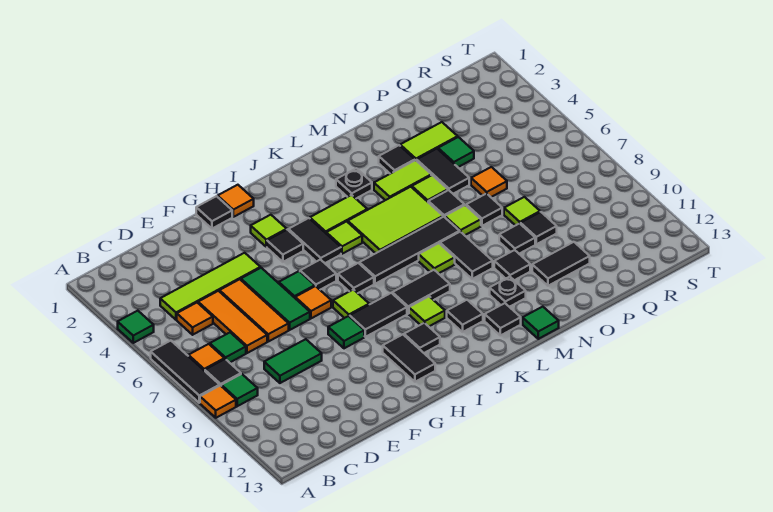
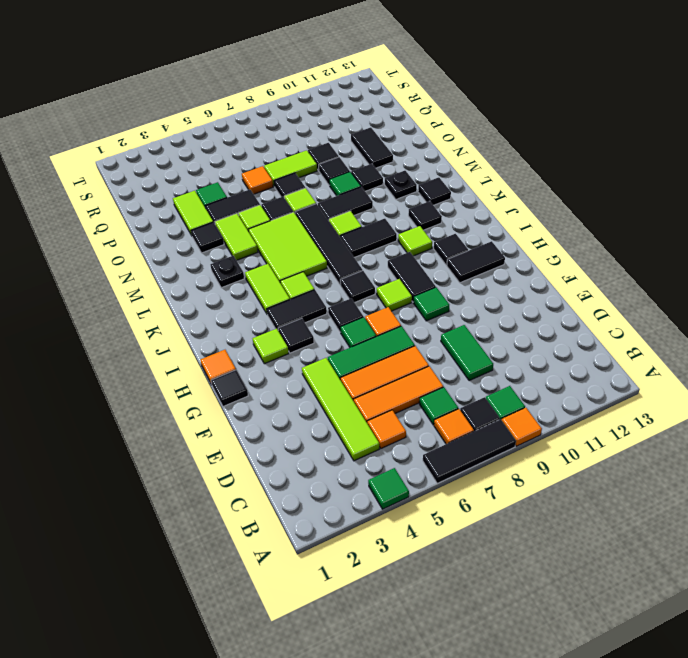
black tile J9:K9 level 1 -> black tile K8:K9 level 1
green tile M13 level 1 -> green tile N9 level 1
lime tile P8 level 1 -> lime tile P7:P8 level 1

